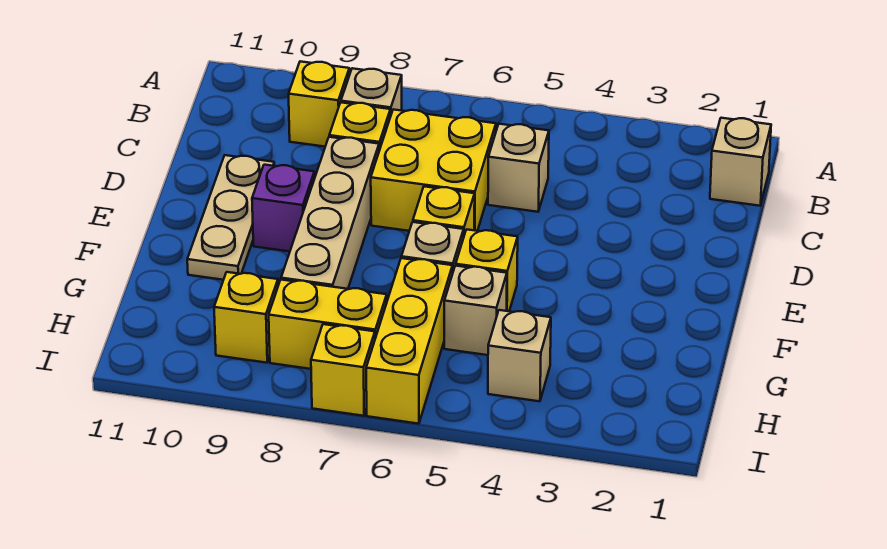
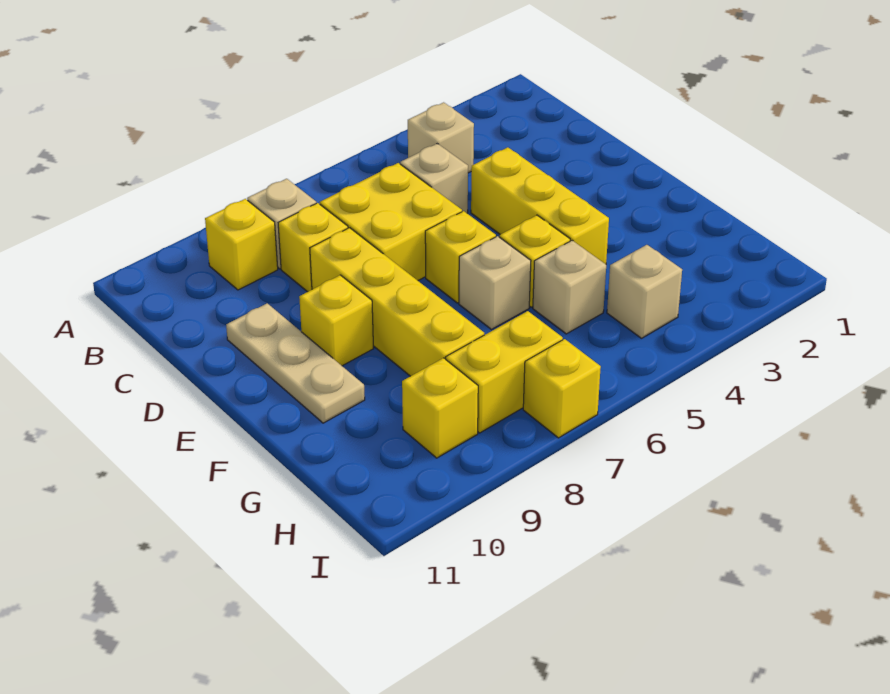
tan brick B1 level 1 -> tan brick B4 level 1
tan brick D8:G8 level 1 -> yellow brick D8:G8 level 1
purple brick E9 level 1 -> yellow brick E9 level 1
yellow brick G6:I6 level 1 -> yellow brick D4:F4 level 1

